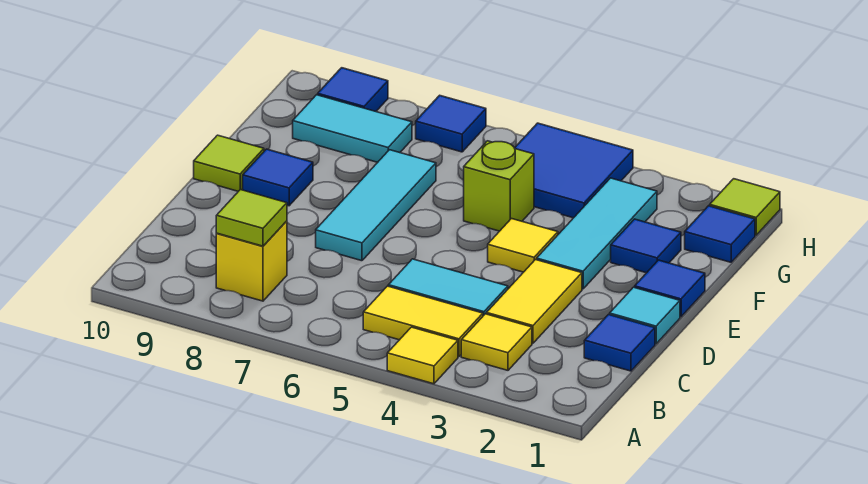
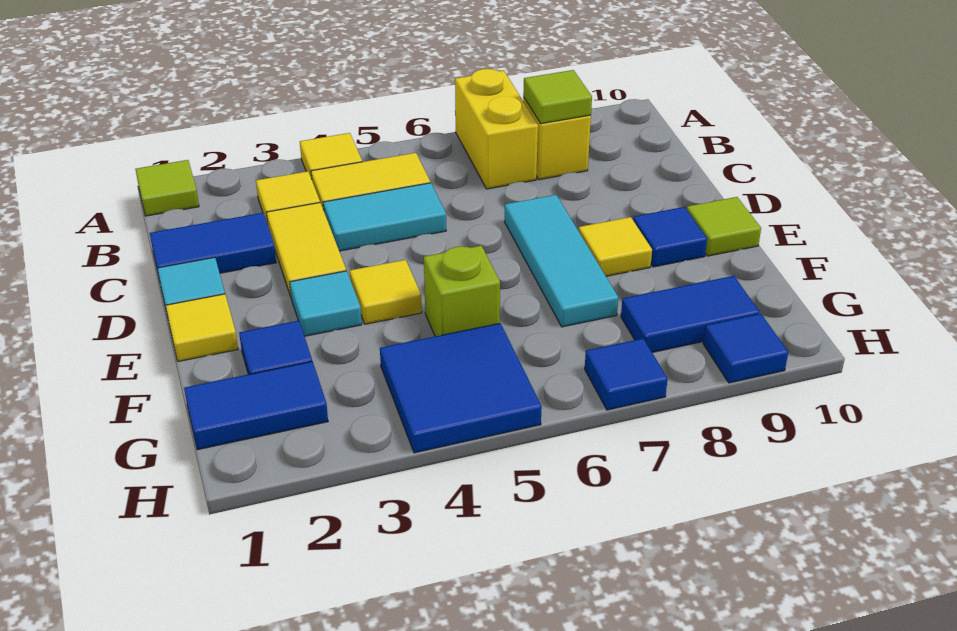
none -> yellow brick A7:B7 level 1
blue tile C1 level 1 -> blue tile C1:C2 level 1
blue tile E1 level 1 -> yellow tile E1 level 1
cyan tile E3:G3 level 1 -> cyan tile E3 level 1
none -> yellow tile E8 level 1
blue tile G1 level 1 -> blue tile G1:G2 level 1
cyan tile G8:G9 level 1 -> blue tile G8:G9 level 1
lime tile H1 level 1 -> lime tile A1 level 1

